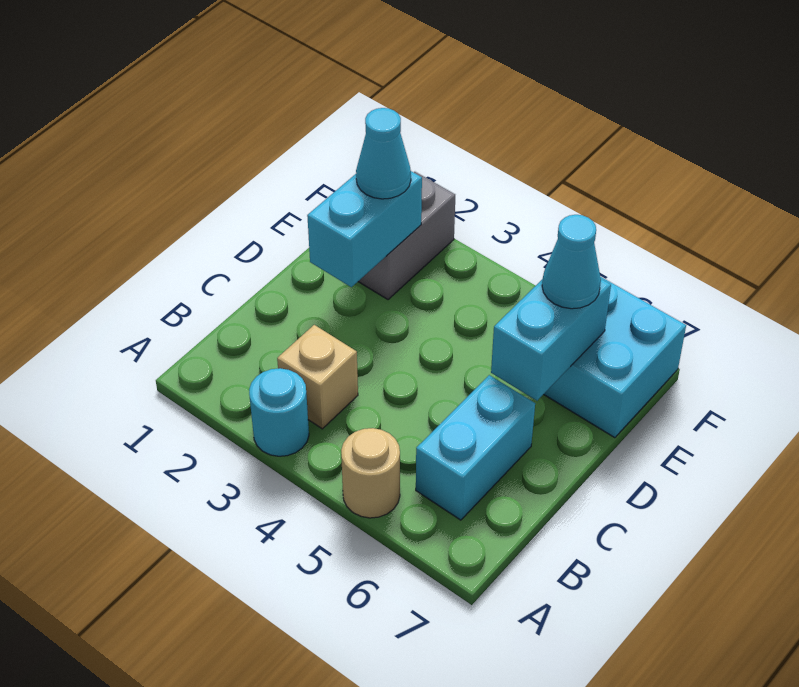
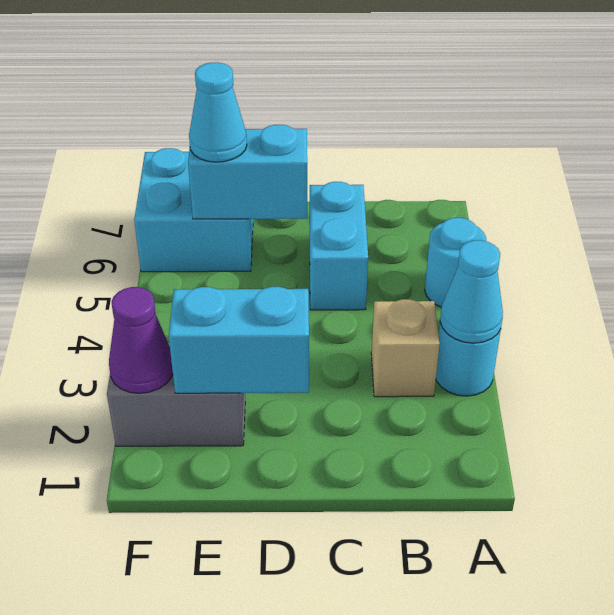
tan round brick A5 level 1 -> cyan round brick A5 level 1
cyan brick B6:C6 level 1 -> cyan brick C5:C6 level 1
cyan cone E2 level 3 -> cyan cone A3 level 2
none -> purple cone F2 level 2

